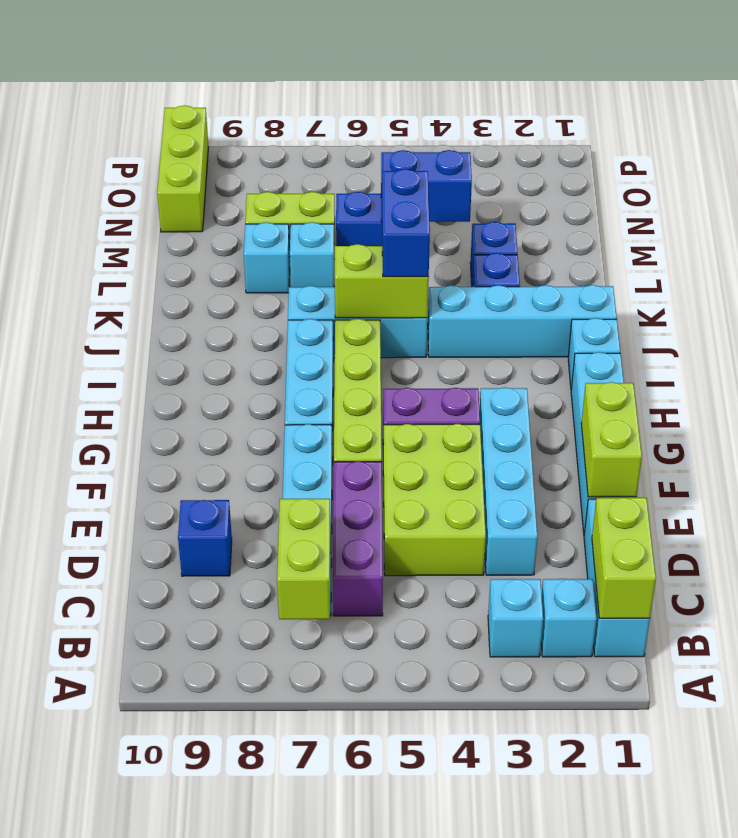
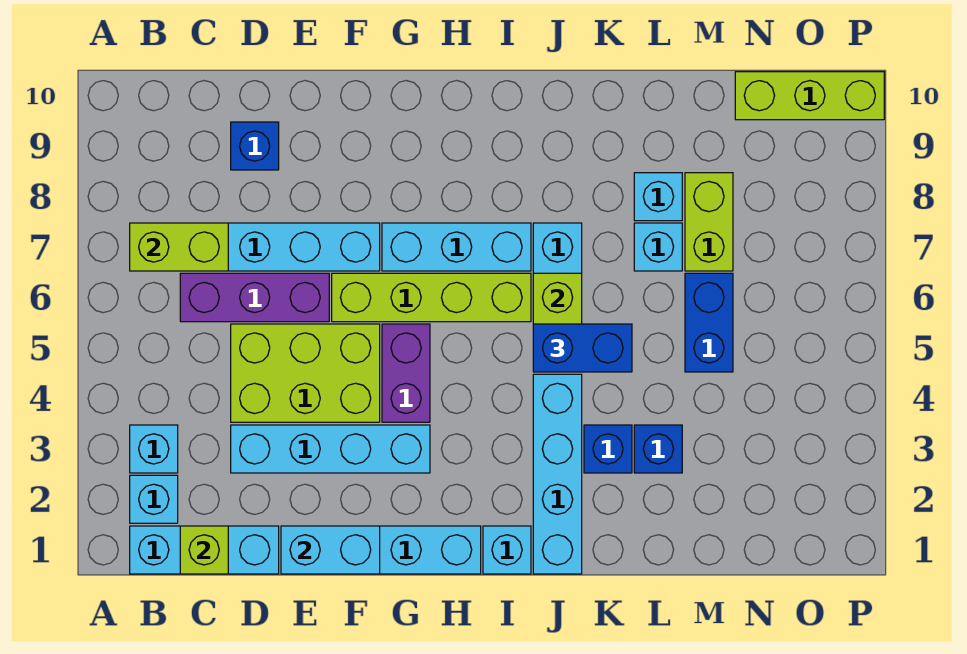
lime brick B1:C1 level 2 -> lime brick C1 level 2
lime brick E1:F1 level 2 -> cyan brick E1:F1 level 2
blue brick M4:M5 level 2 -> none

